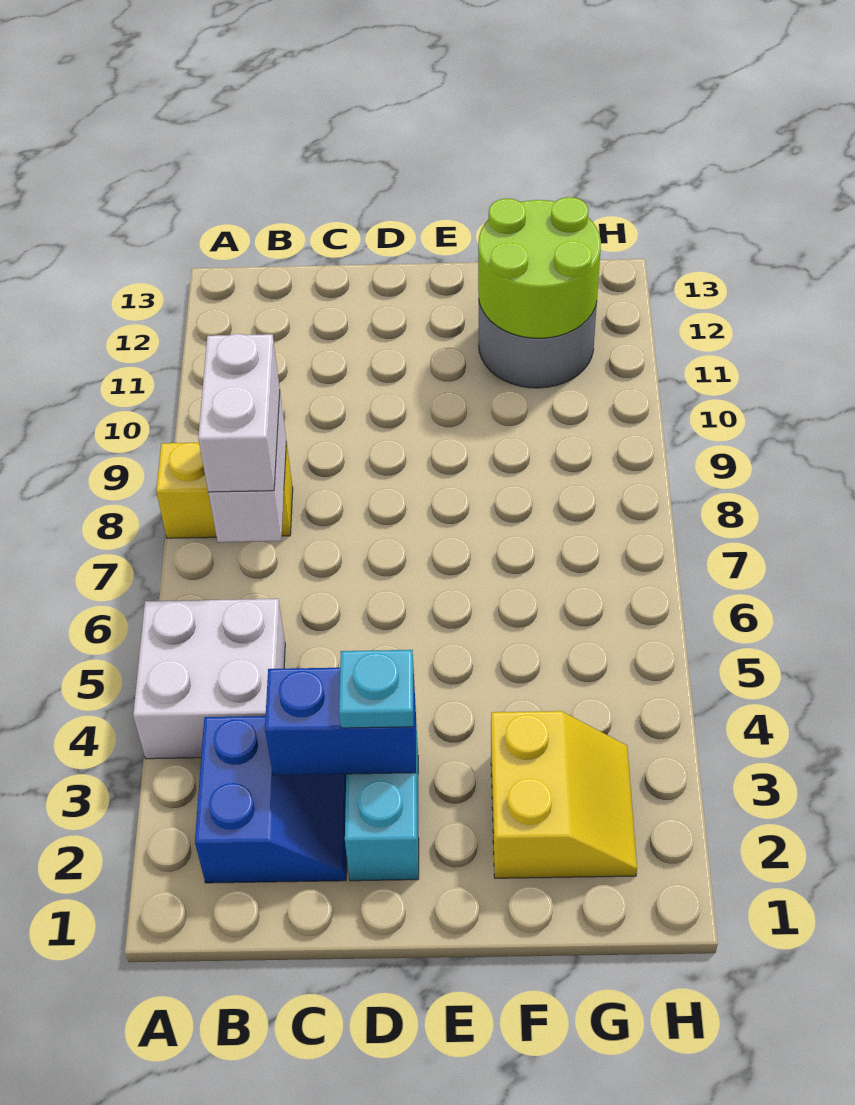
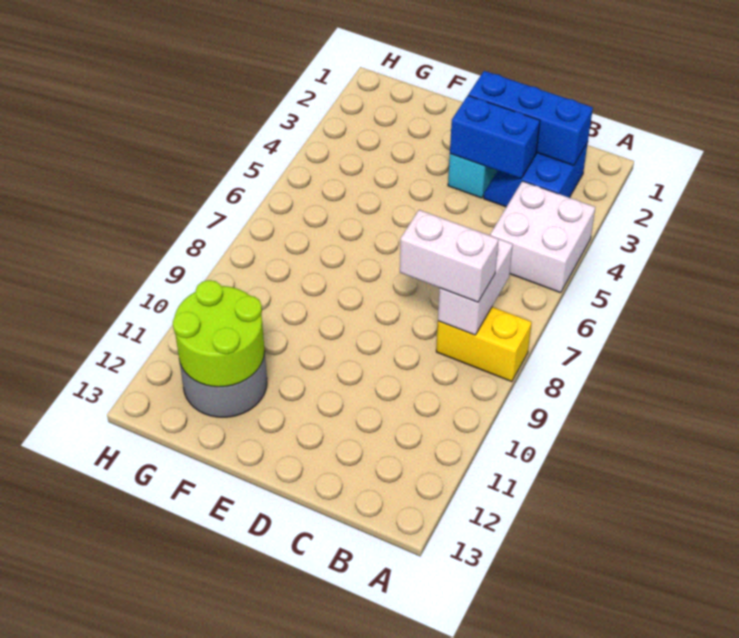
none -> blue brick B2:D2 level 2
white brick B7:B8 level 3 -> white brick B8:C8 level 3
cyan plate D3 level 3 -> none
yellow slope F2:G3 level 1 top F -> none

